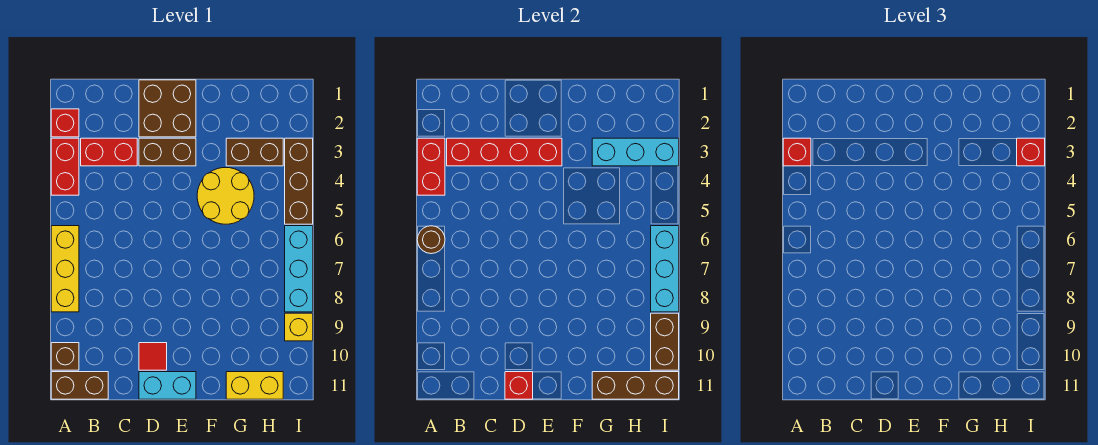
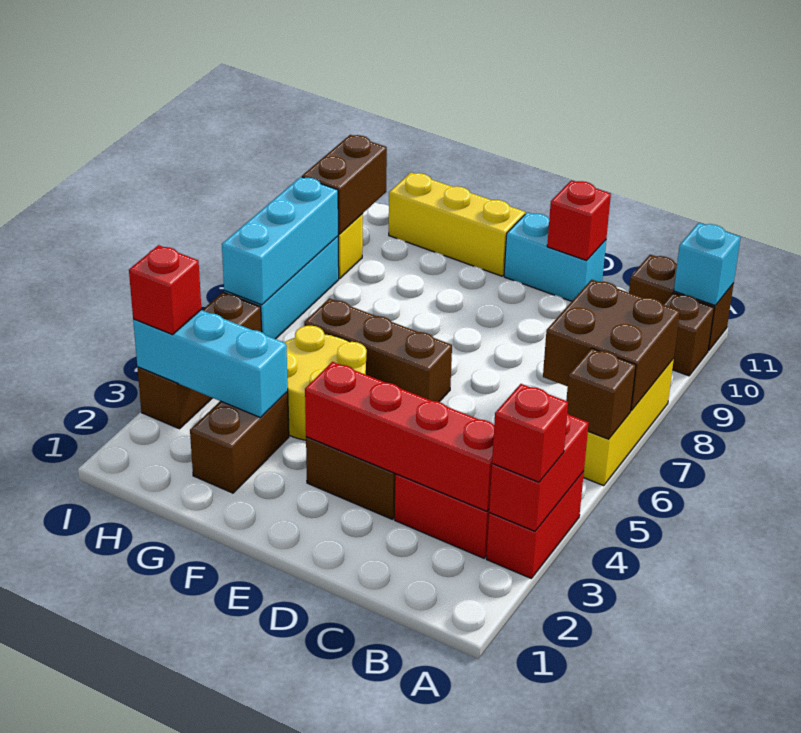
red brick A2 level 1 -> none
brown round brick A6 level 2 -> brown brick A6 level 2
none -> cyan brick A11 level 2
brown brick D1:E2 level 1 -> brown brick A7:B8 level 2
red tile D10 level 1 -> none
brown brick G3:H3 level 1 -> brown brick G2:G3 level 1
yellow brick G11:H11 level 1 -> yellow brick F11:H11 level 1
brown brick G11:I11 level 2 -> brown brick E6:G6 level 1

